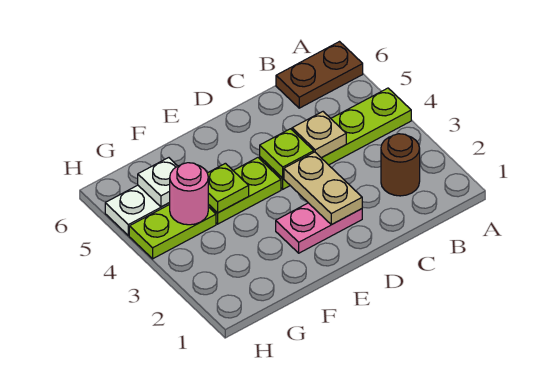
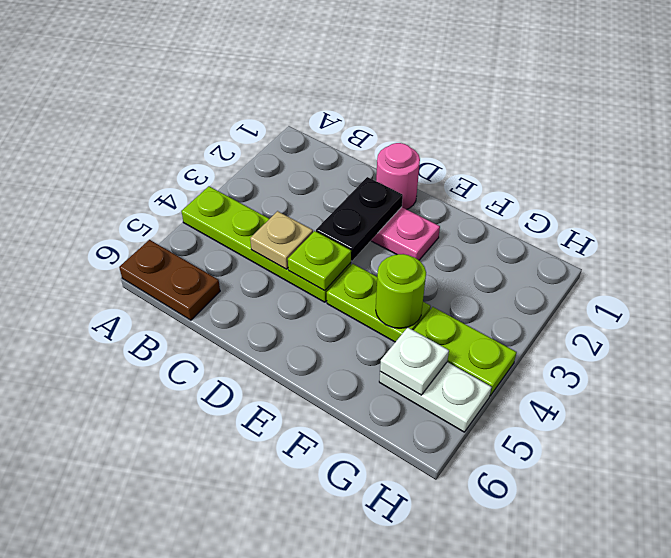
brown round brick B2 level 1 -> none
tan plate D2:D3 level 2 -> black plate D2:D3 level 2
lime plate F4 level 2 -> lime round brick F4 level 2
pink round brick G4 level 2 -> pink round brick D1 level 1

